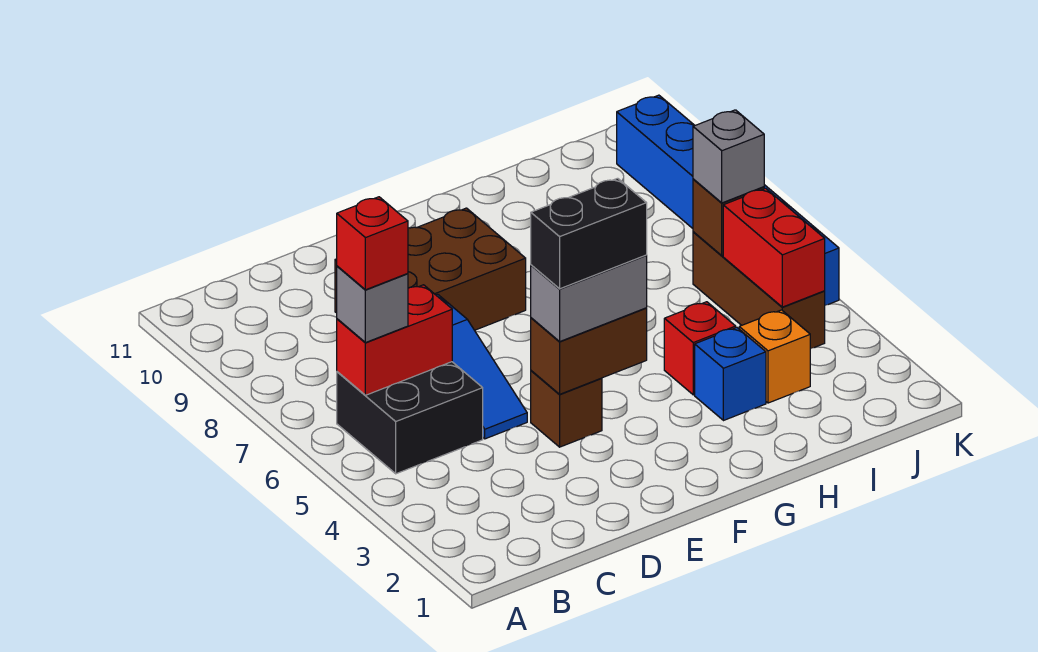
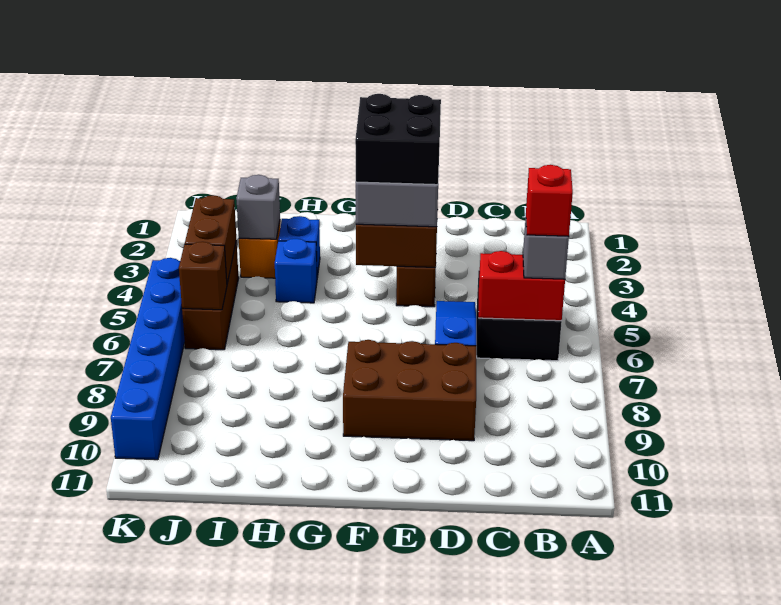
black brick E4:F4 level 4 -> black brick E3:F4 level 4
red brick H4 level 1 -> blue brick H4 level 1
red brick J4:J5 level 2 -> brown brick J4:J5 level 2
grey brick J6 level 3 -> grey brick I3 level 2

